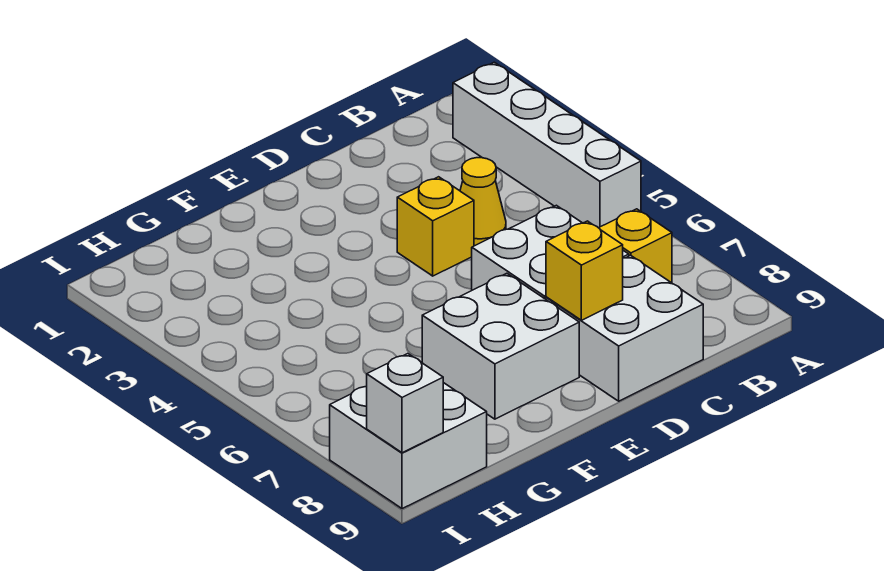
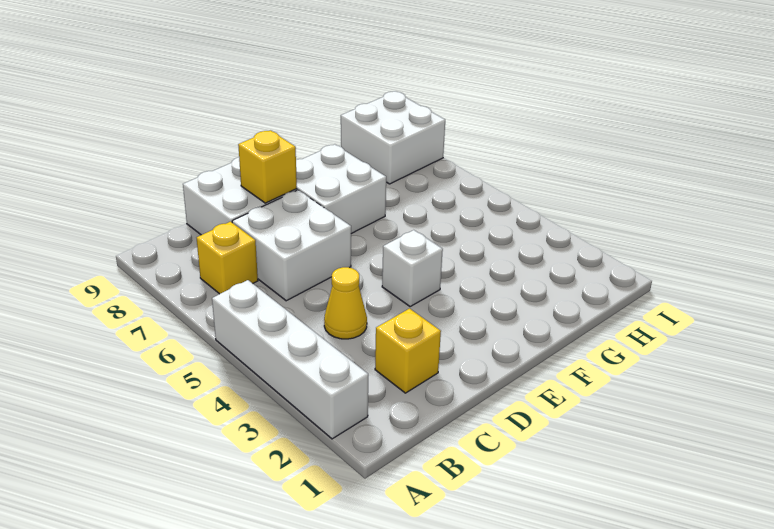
yellow brick D4 level 1 -> yellow brick C2 level 1
white brick I9 level 2 -> white brick E4 level 1

